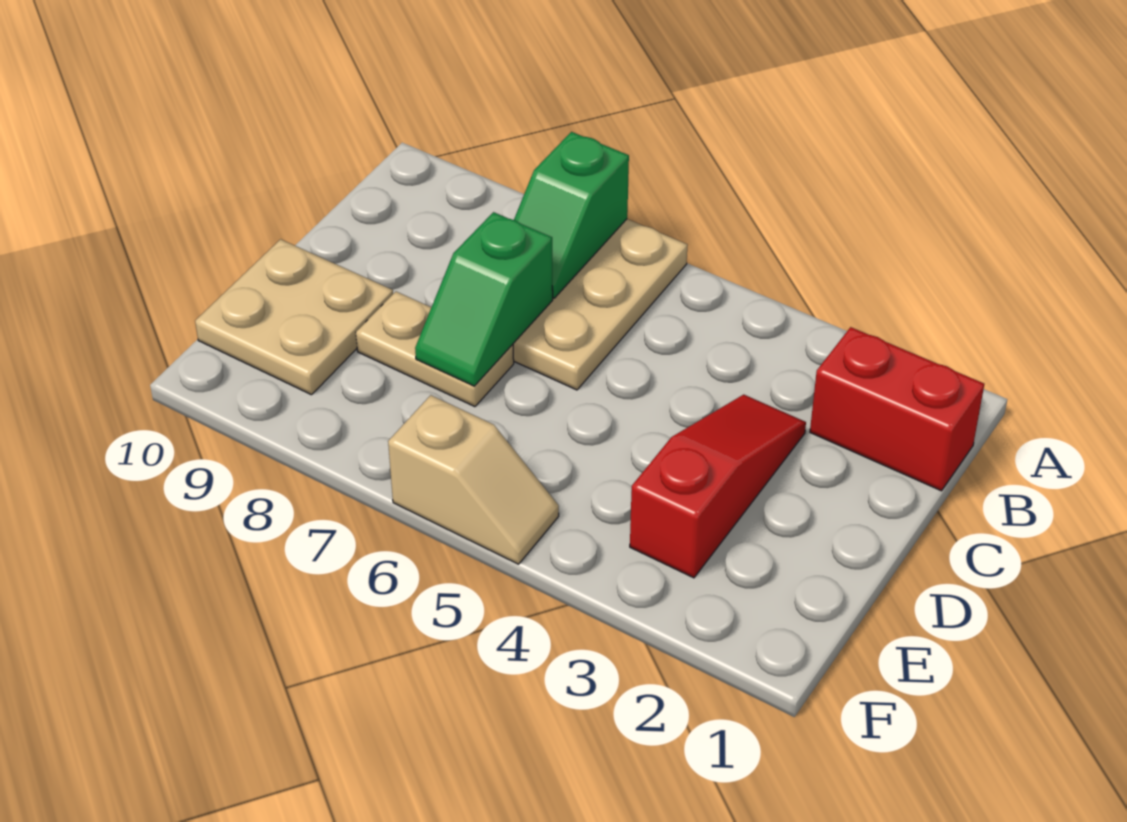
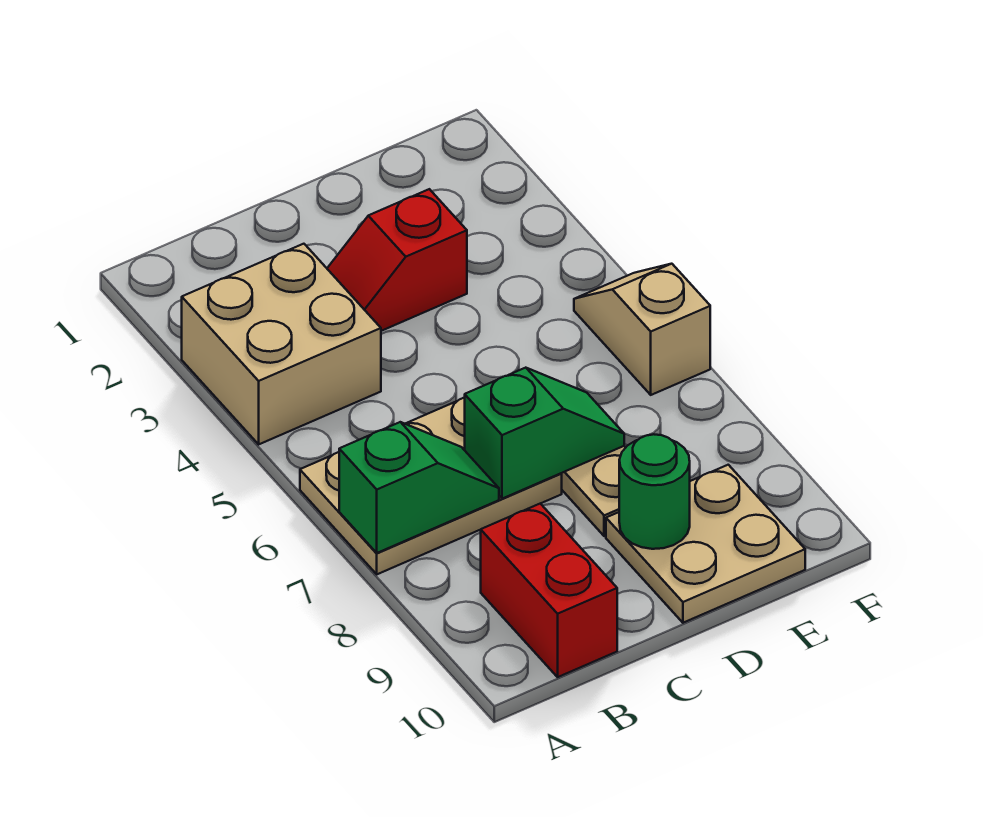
none -> tan brick A3:B4 level 1
red brick B1:B2 level 1 -> red brick B9:B10 level 1
red slope C3:E3 level 1 top E -> red slope C3:D3 level 1 top D
none -> green round brick D9 level 2

